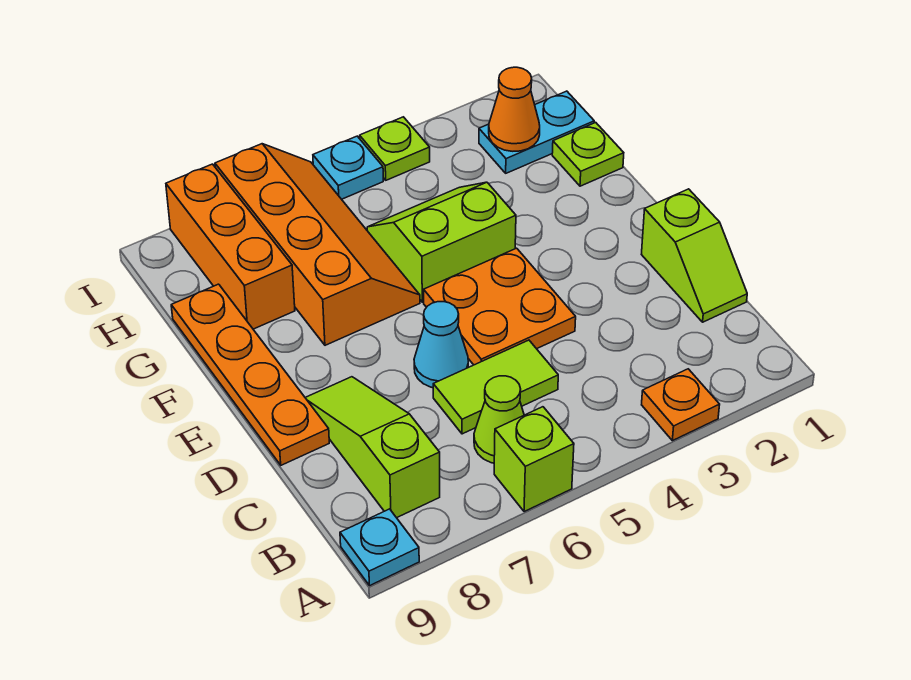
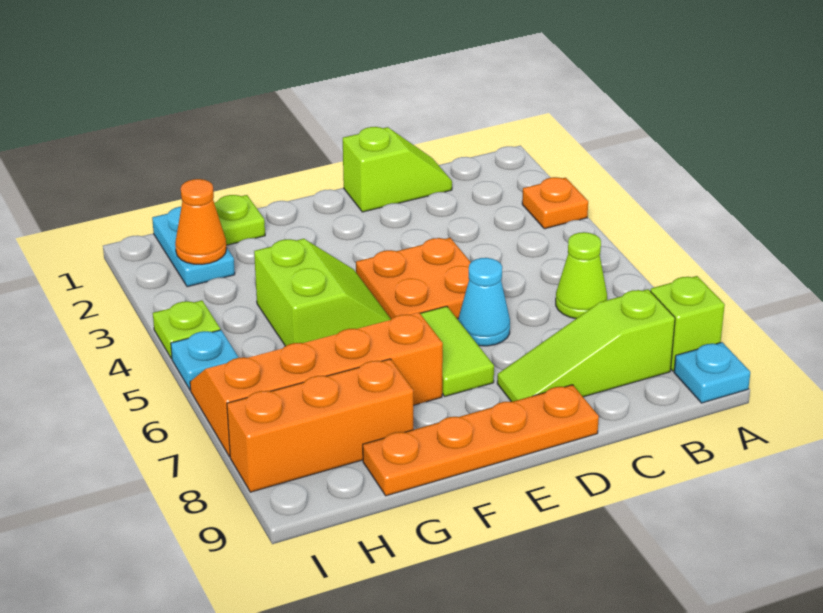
lime brick A6 level 1 -> lime brick A8 level 1
lime tile C5:C6 level 1 -> lime tile E6:E7 level 1
lime slope F4:G5 level 1 top F -> lime slope F4:G5 level 1 top G

